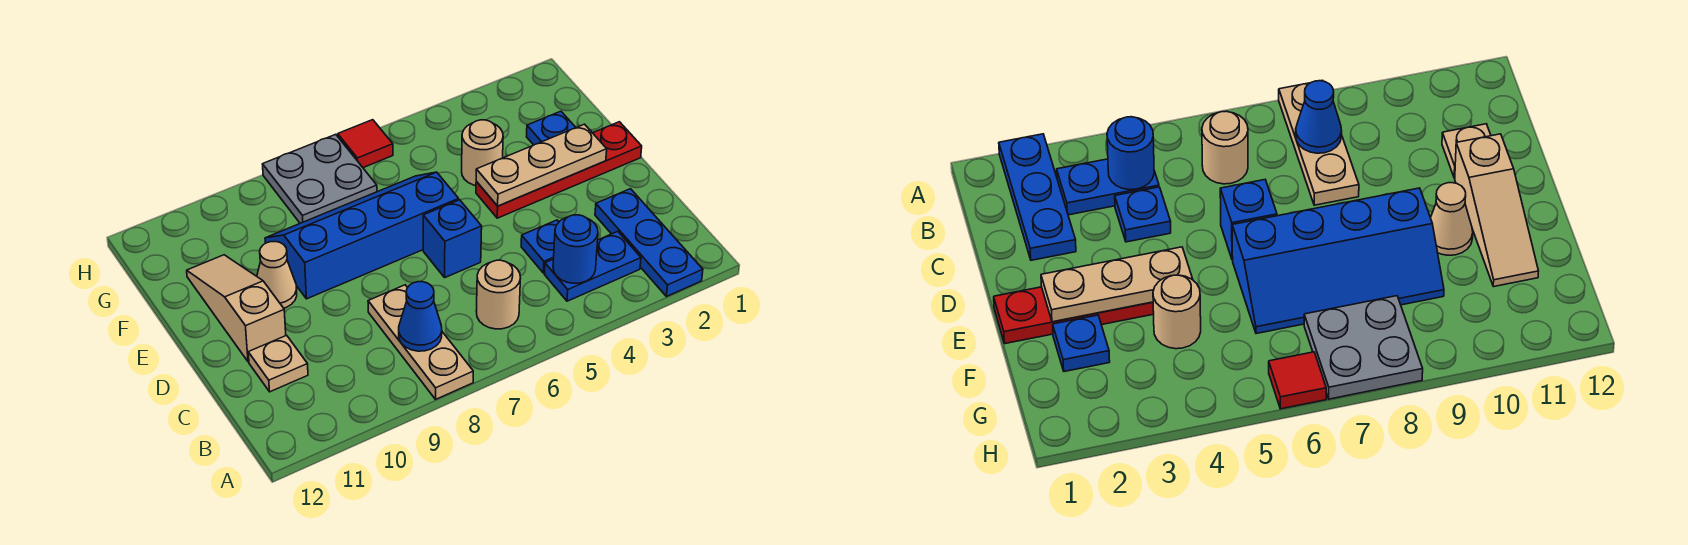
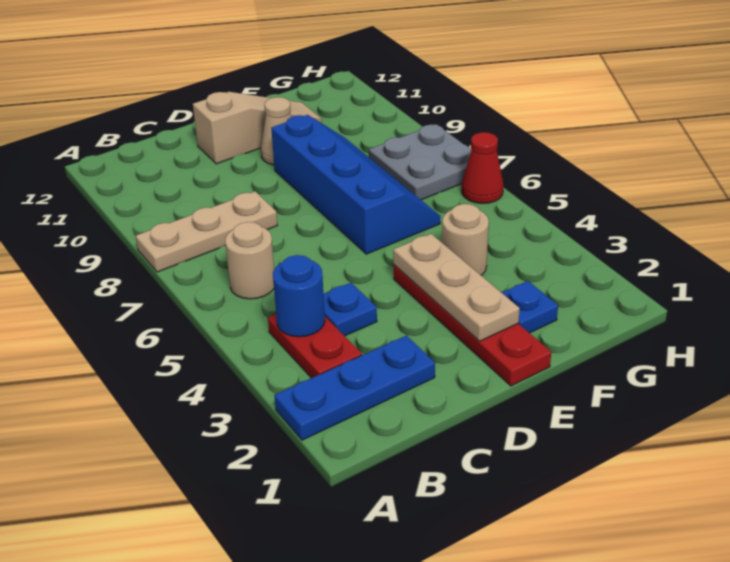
blue plate B3:B4 level 1 -> red plate B3:B4 level 1
blue cone B8 level 2 -> none
tan plate C11 level 1 -> none
blue brick D6 level 1 -> none
red tile H6 level 1 -> red cone H6 level 1

